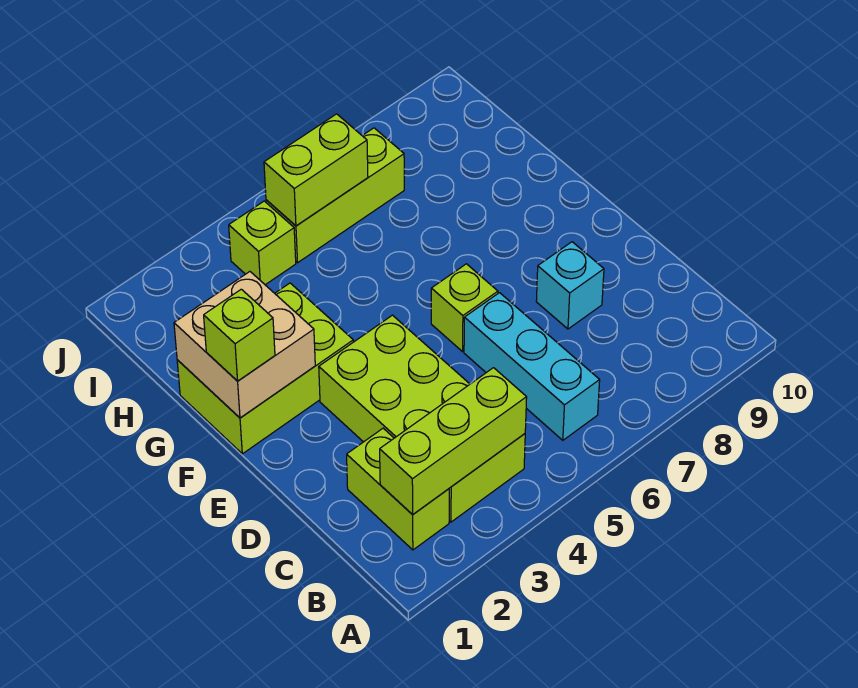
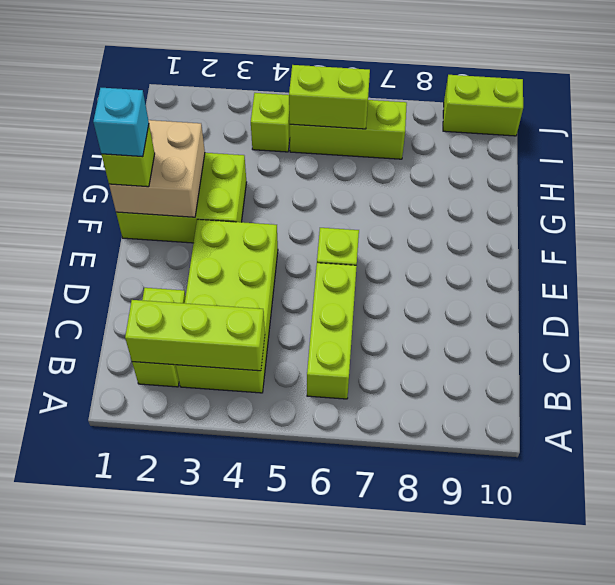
cyan brick B6:D6 level 1 -> lime brick B6:D6 level 1
cyan brick D8 level 1 -> cyan brick F1 level 4
none -> lime brick J9:J10 level 1

